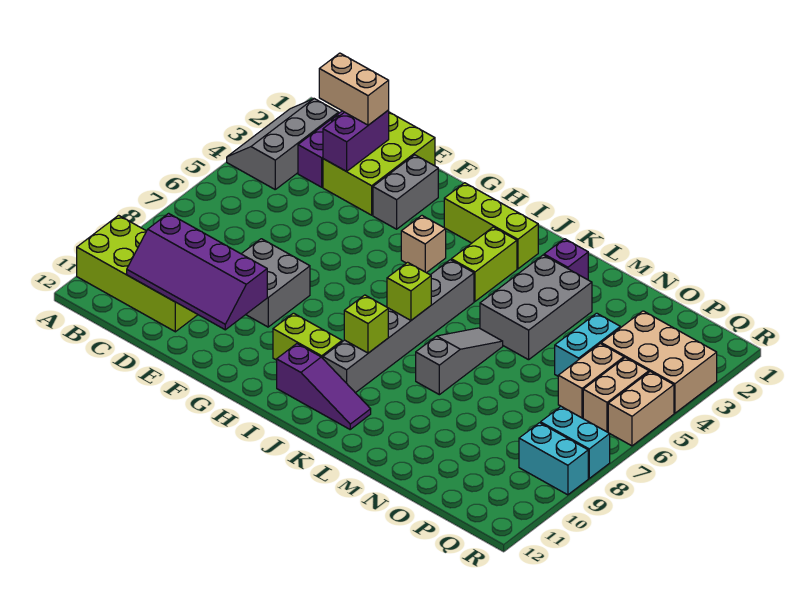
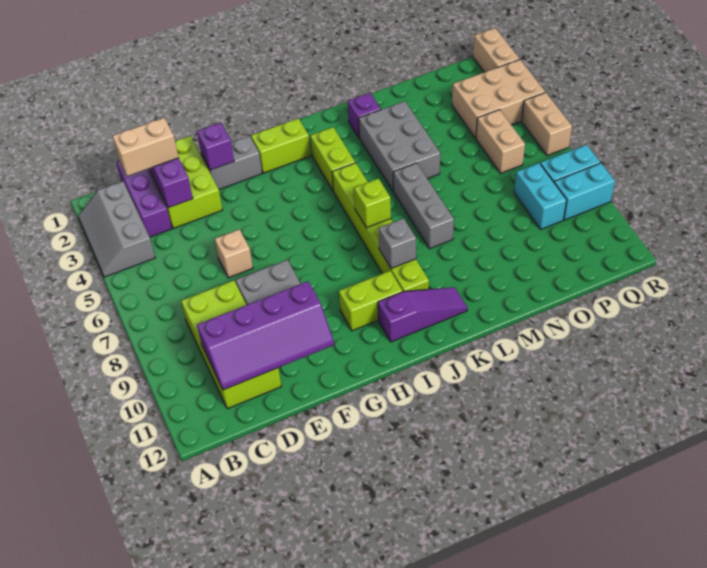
lime brick A10:D11 level 1 -> lime brick C8:D11 level 1
grey brick F2:F3 level 1 -> grey brick F2:G2 level 1
none -> purple brick F2 level 2
lime brick H2:J2 level 1 -> lime brick H2:I2 level 1
tan brick H4 level 1 -> tan brick E6 level 1
grey brick J5:J10 level 1 -> lime brick J5:J10 level 1
lime brick J9 level 2 -> grey brick J9 level 2
grey slope L6:L8 level 1 top 8 -> grey brick L6:L8 level 1
cyan brick O4:O5 level 1 -> cyan brick P8:P9 level 1
tan brick Q5:Q6 level 1 -> tan brick R1:R2 level 1

